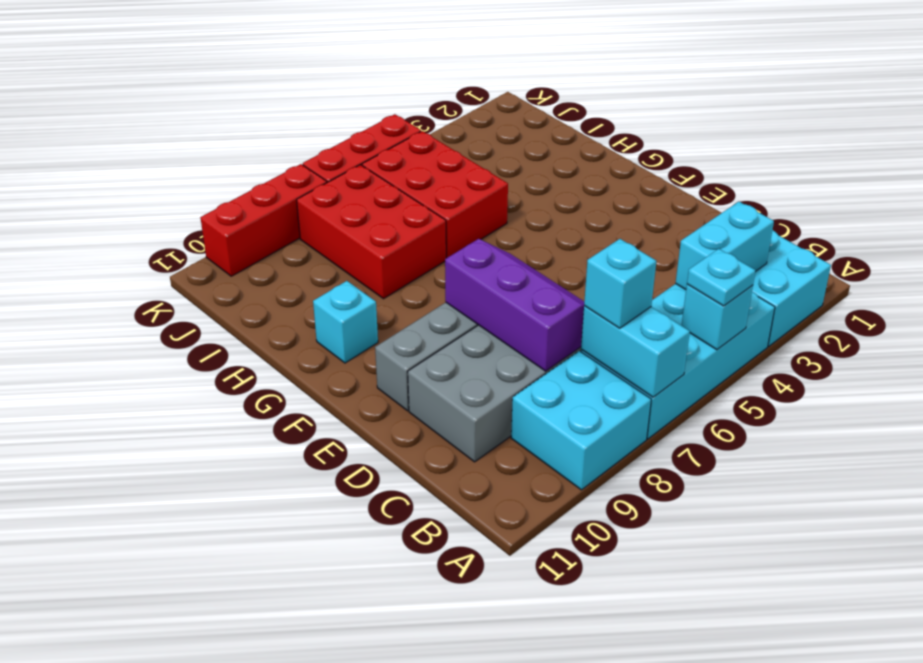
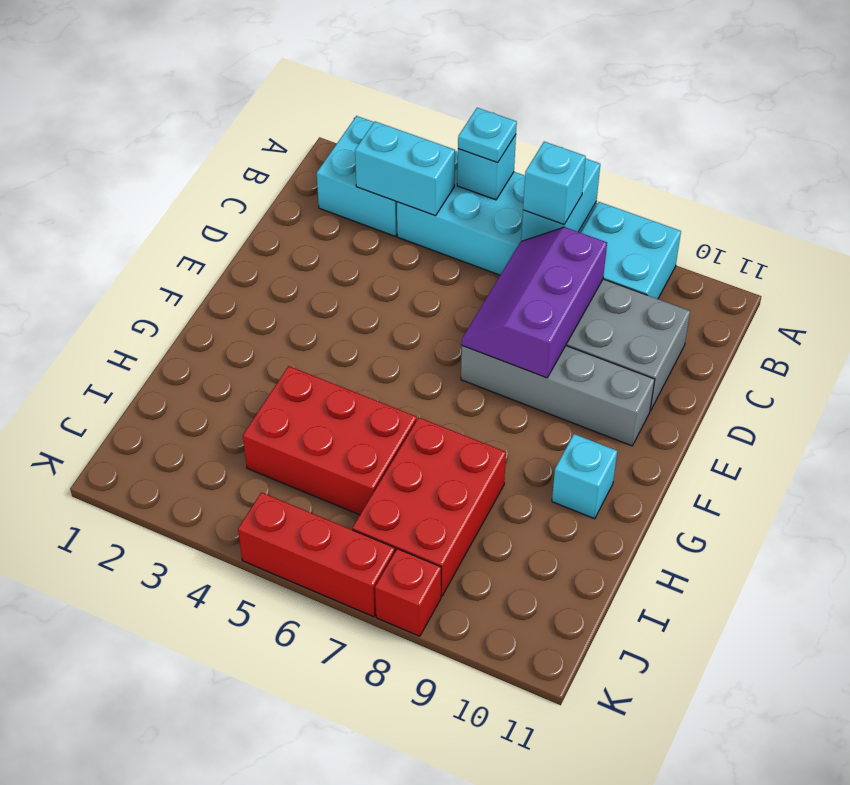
red brick H5:J6 level 1 -> red brick H4:I6 level 1
red brick K8:K10 level 1 -> red brick K8 level 1

